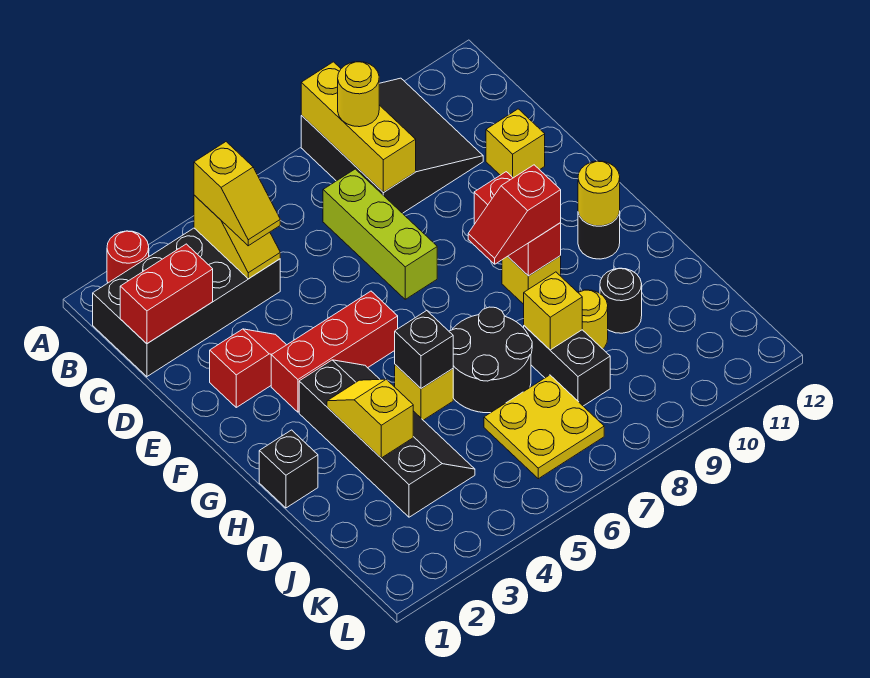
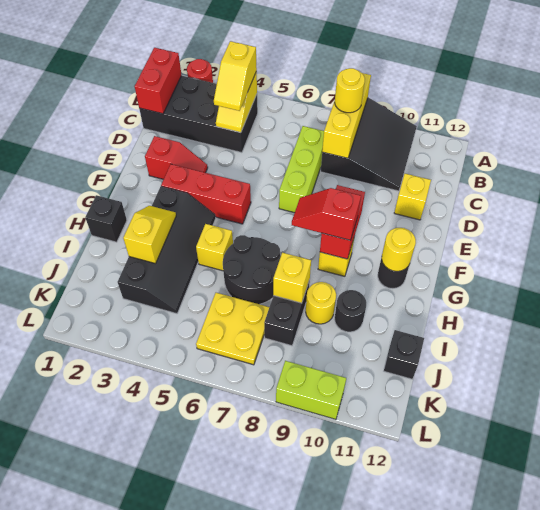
red brick C1:C2 level 2 -> red brick B1:C1 level 2
black brick H5 level 2 -> black brick J12 level 1
none -> lime brick L9:L10 level 1

